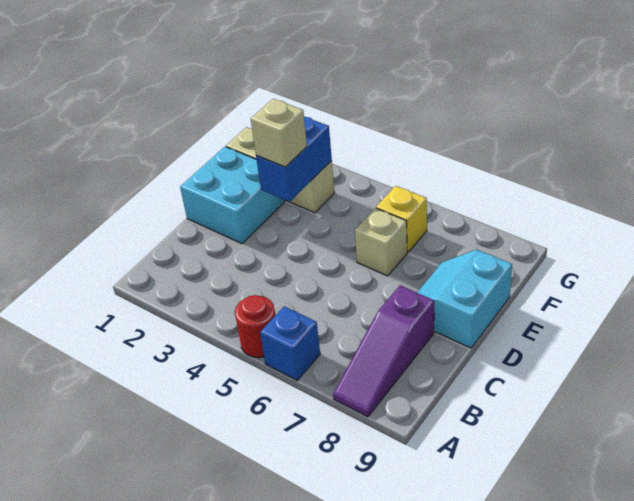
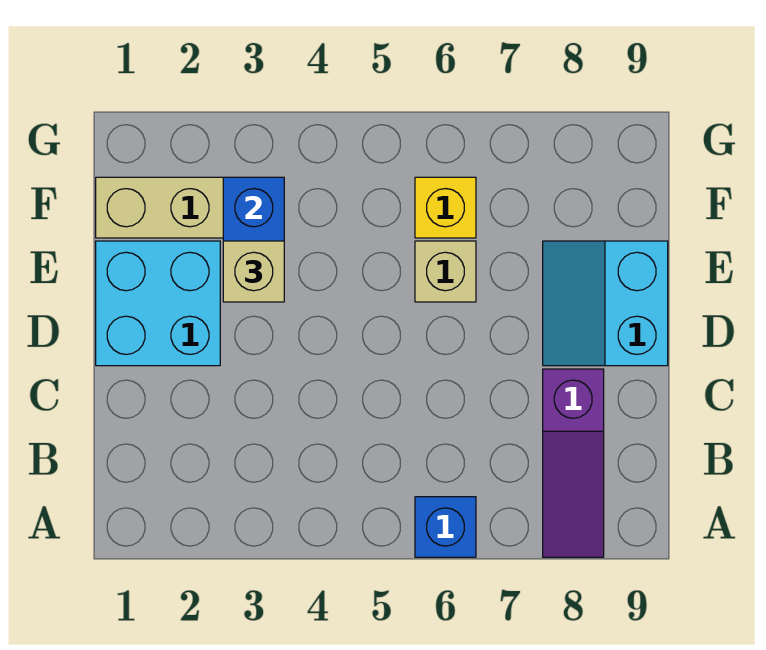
red round brick A5 level 1 -> none

